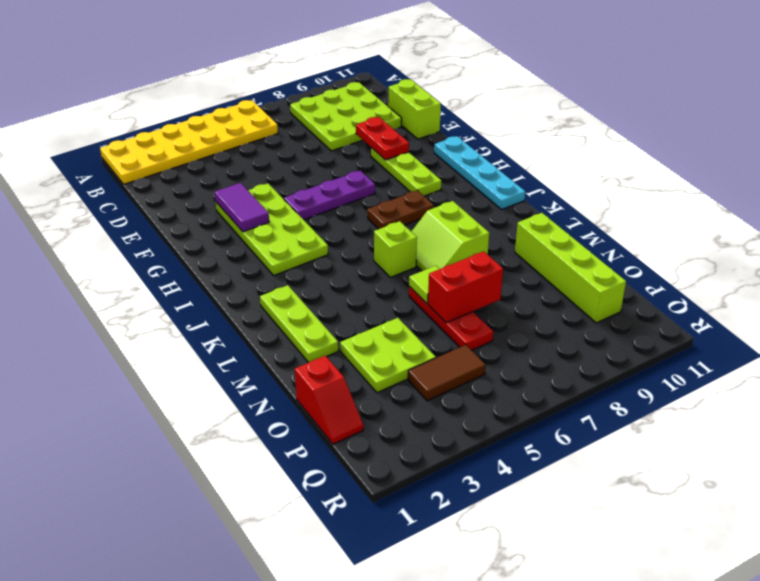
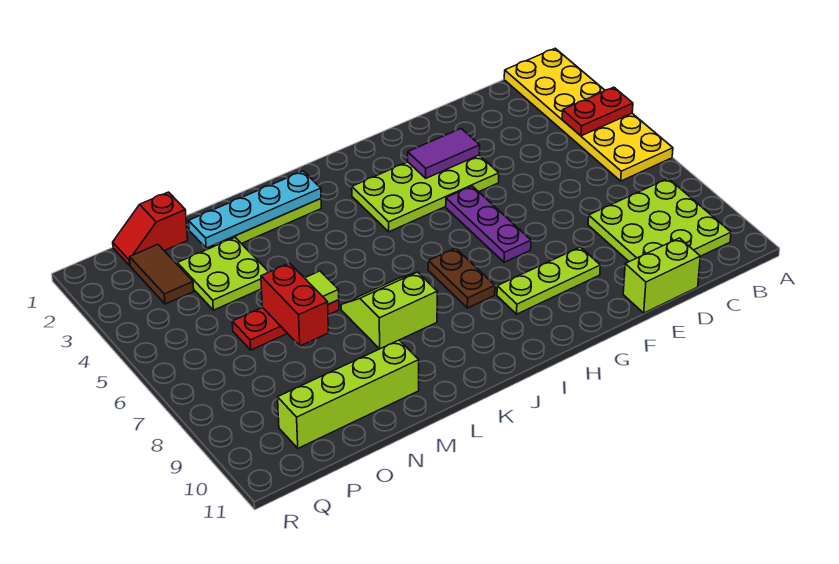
red plate E9:F9 level 2 -> red plate A4:B4 level 2
cyan plate G11:J11 level 1 -> cyan plate K2:N2 level 2
lime brick K6 level 1 -> none
brown tile P4:P5 level 1 -> brown tile P2:P3 level 1

